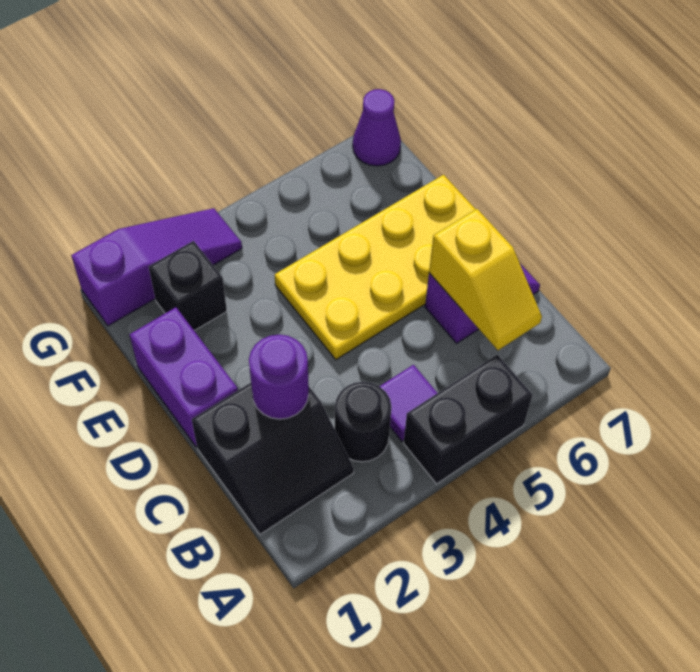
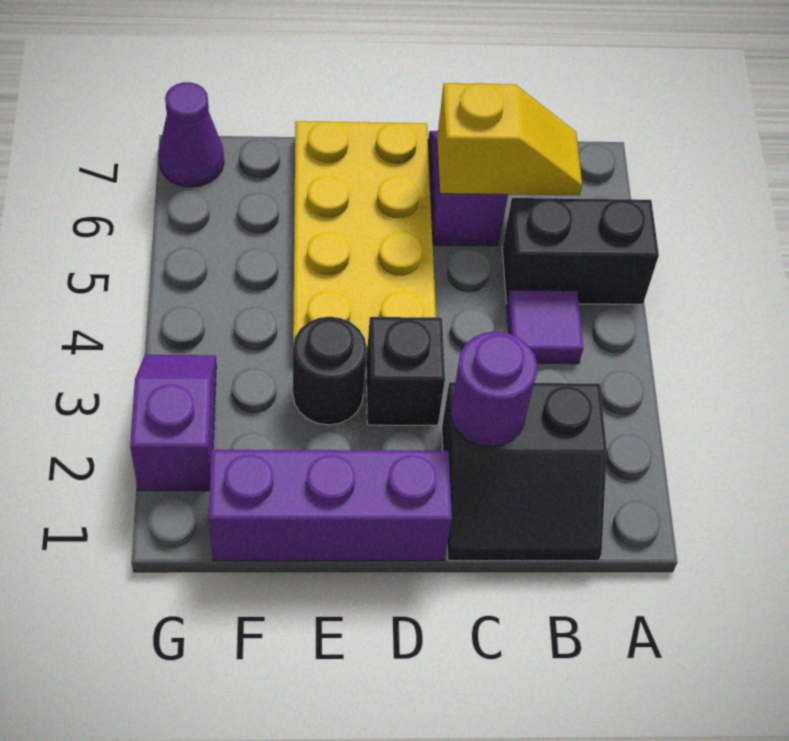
black brick A4:A5 level 1 -> black brick A5:B5 level 1
black slope B1:C2 level 1 top C -> black slope B1:C2 level 1 top 2
black round brick B3 level 1 -> black round brick E3 level 1
purple brick D1:E1 level 1 -> purple brick D1:F1 level 1
black brick F2 level 1 -> black brick D3 level 1
purple slope G1:G3 level 1 top 1 -> purple slope G2:G3 level 1 top 2

